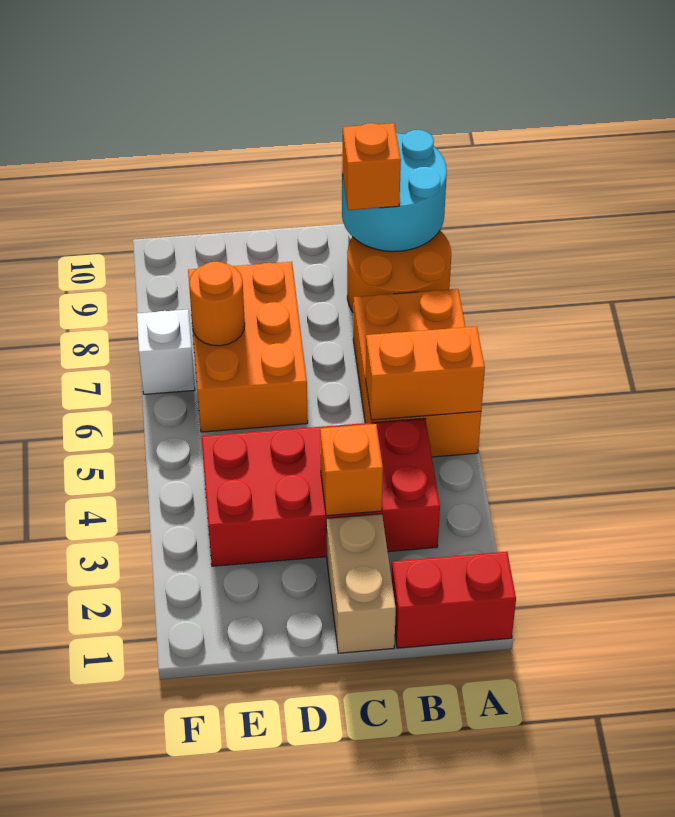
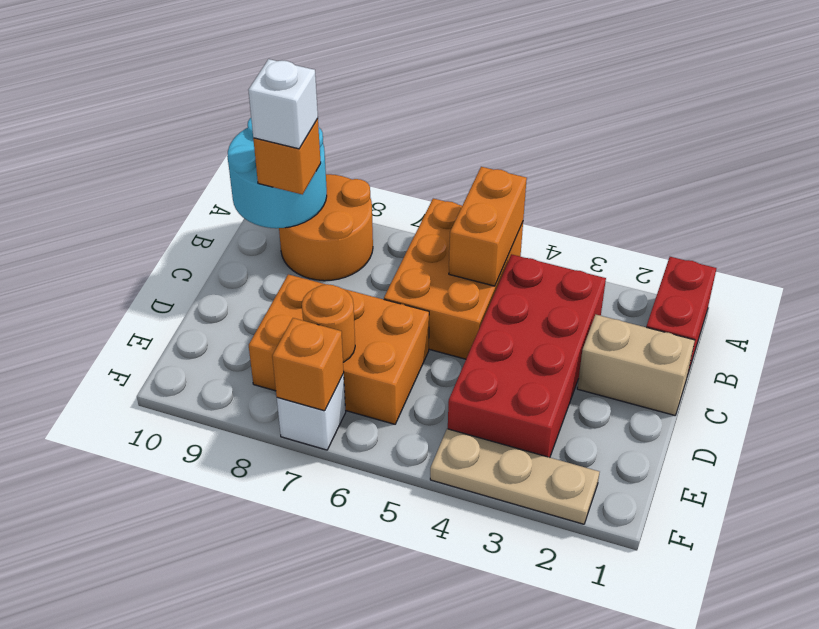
orange brick A5:B7 level 1 -> orange brick A5:C6 level 1
none -> white brick B9 level 4
orange brick C3 level 2 -> orange brick F7 level 2
none -> tan plate F2:F4 level 1

